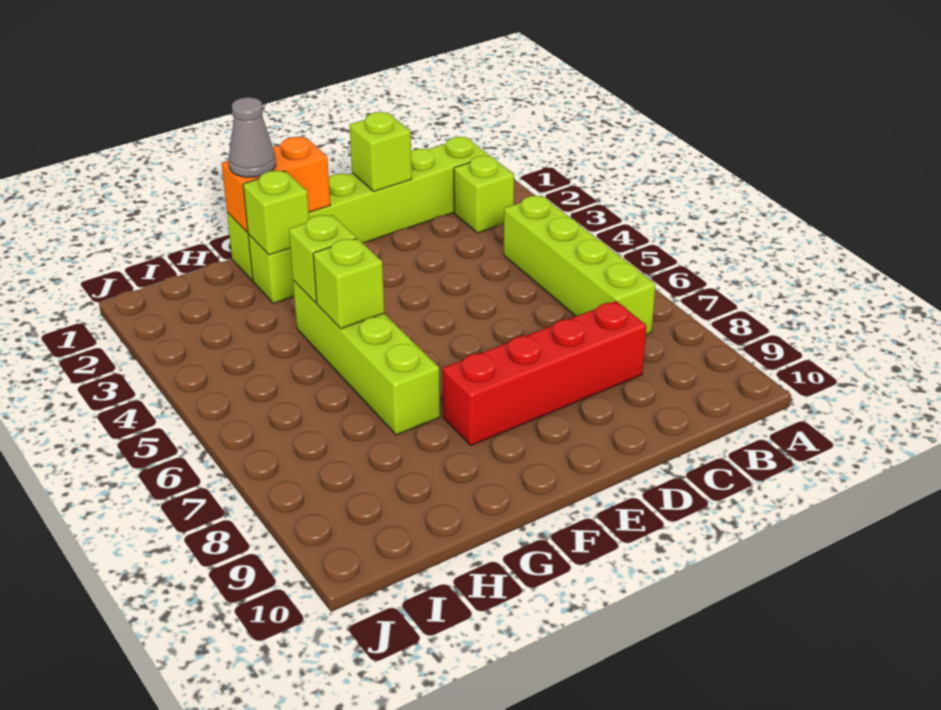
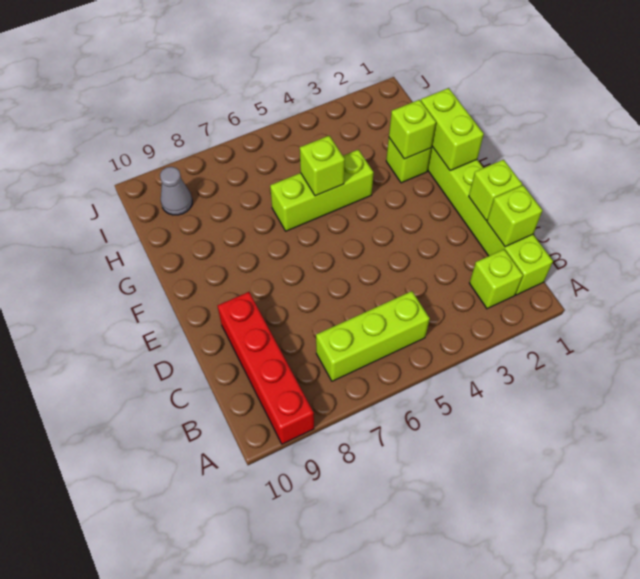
lime brick B4:B7 level 1 -> lime brick B5:B7 level 1
red brick C8:F8 level 1 -> red brick A9:D9 level 1
orange brick F1:G1 level 2 -> lime brick F1:G1 level 2
grey cone G1 level 3 -> grey cone I9 level 1
lime brick G4:G7 level 1 -> lime brick G4:G6 level 1
lime brick G4 level 2 -> lime brick C1 level 2

